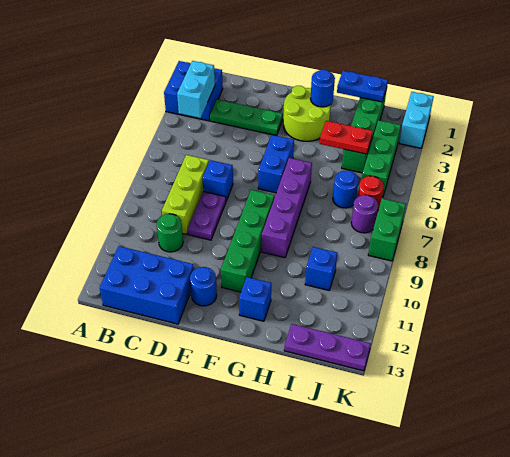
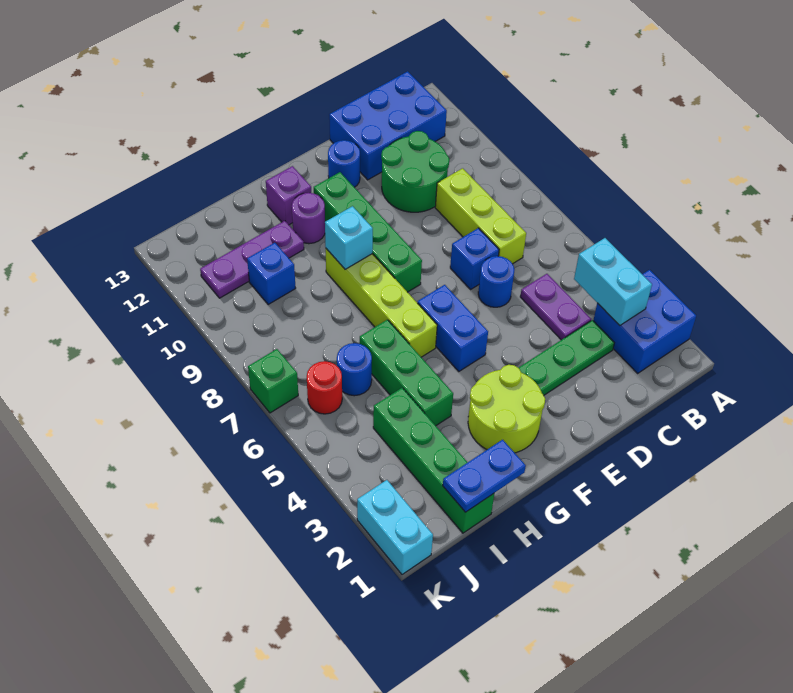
green round brick C10 level 1 -> green round brick C10:D11 level 1
purple plate D8:D9 level 1 -> purple plate C4:C5 level 1
blue round brick G2 level 2 -> blue round brick D6 level 1
purple brick G6:G9 level 1 -> lime brick G6:G9 level 1
none -> cyan brick G9 level 2
blue brick G12 level 1 -> purple brick G12 level 1
red plate H4:I4 level 2 -> none
purple plate I13:K13 level 1 -> purple plate H11:J11 level 1
green brick J3:J5 level 1 -> green brick H4:H6 level 1
purple round brick J7 level 1 -> purple round brick G11 level 1
green brick K7:K8 level 1 -> green brick K7 level 1

